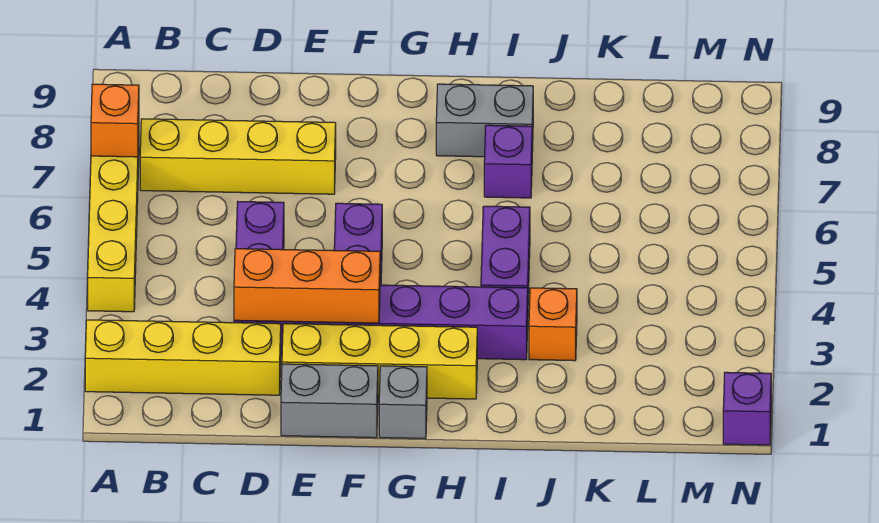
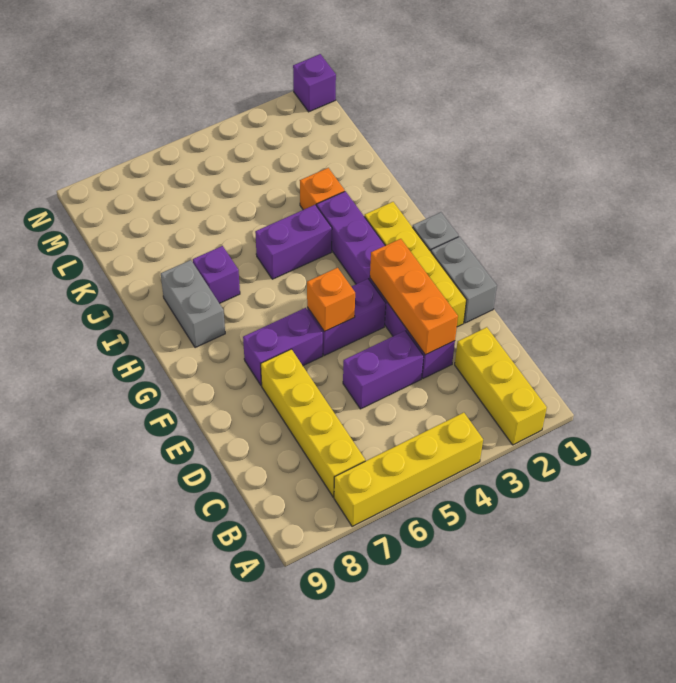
yellow brick A2:D2 level 1 -> yellow brick A2:C2 level 1
orange brick A7 level 2 -> orange brick F5 level 2
none -> purple brick F6:F7 level 1

